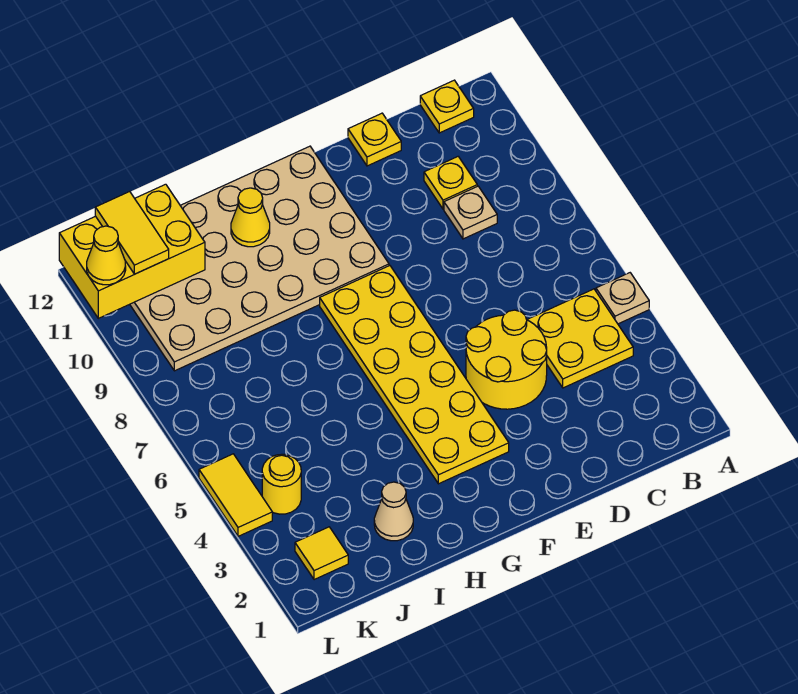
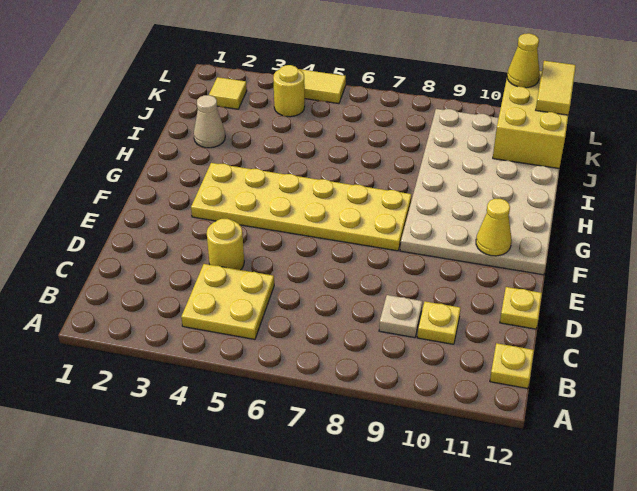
tan plate A5 level 1 -> none
yellow round brick D4:E5 level 1 -> yellow round brick D4 level 1
yellow cone H11 level 2 -> yellow cone F11 level 2
yellow tile K11:K12 level 3 -> yellow tile K12:L12 level 3

